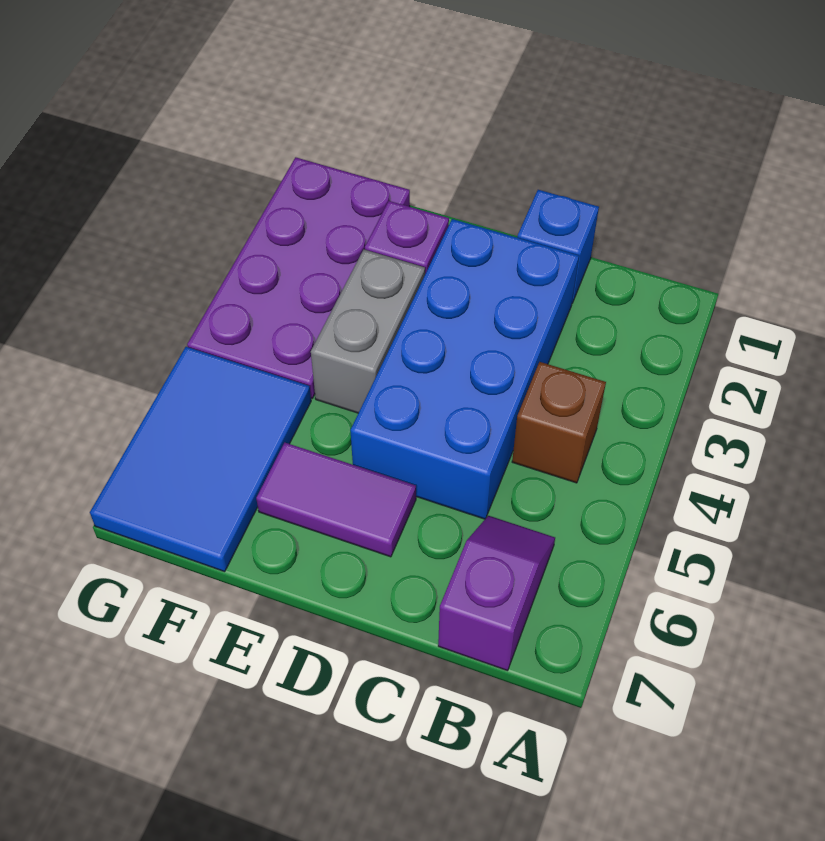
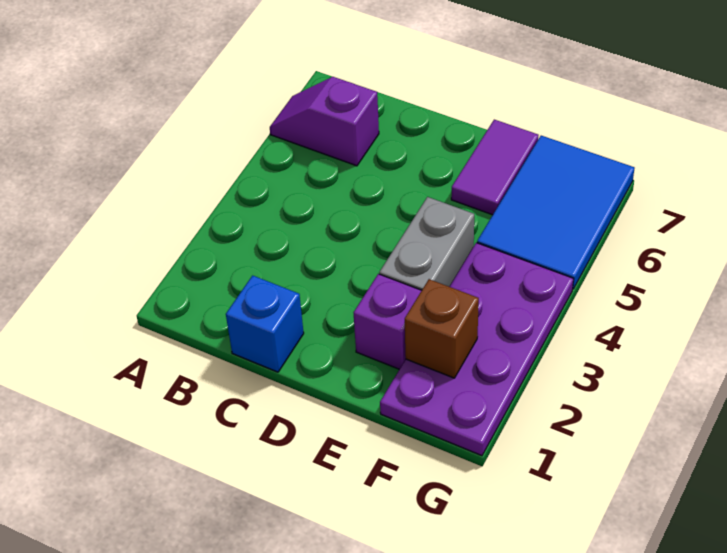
brown brick B4 level 1 -> brown brick F2 level 2
purple slope B6:B7 level 1 top 7 -> purple slope A6:B6 level 1 top B
blue brick C2:D5 level 1 -> none
purple tile D6:E6 level 1 -> purple tile E6:E7 level 1

